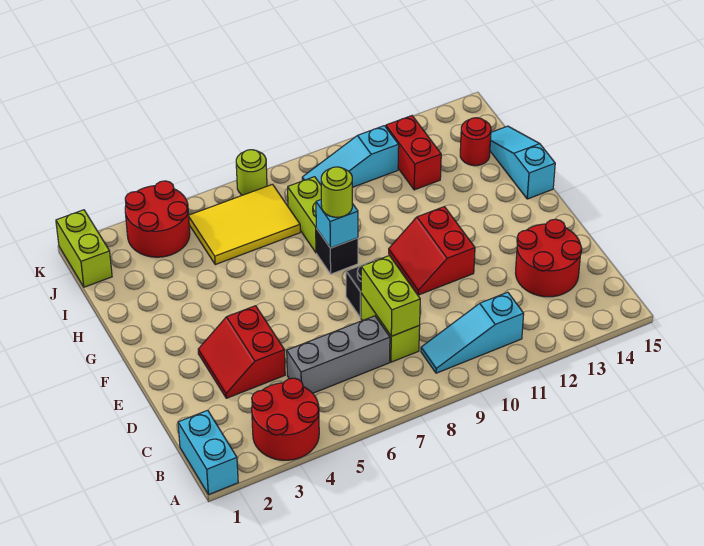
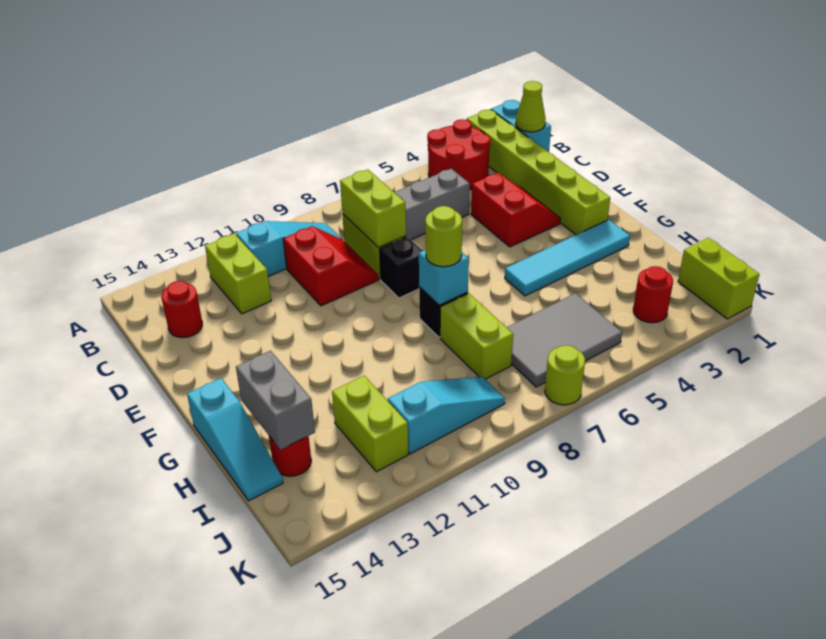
none -> lime brick A2:F2 level 1
none -> lime cone B1 level 2
none -> lime brick B12:C12 level 1
red round brick C13:D14 level 1 -> red round brick C14 level 1
red slope E10:F11 level 1 top 11 -> red slope C9:D10 level 1 top 10
none -> cyan tile G2:G5 level 1
none -> grey brick H14:I14 level 2
yellow tile I5:J7 level 1 -> grey tile I5:J7 level 1
red brick I12:J12 level 1 -> lime brick I12:J12 level 1
red round brick J3:K4 level 1 -> red round brick J3 level 1

